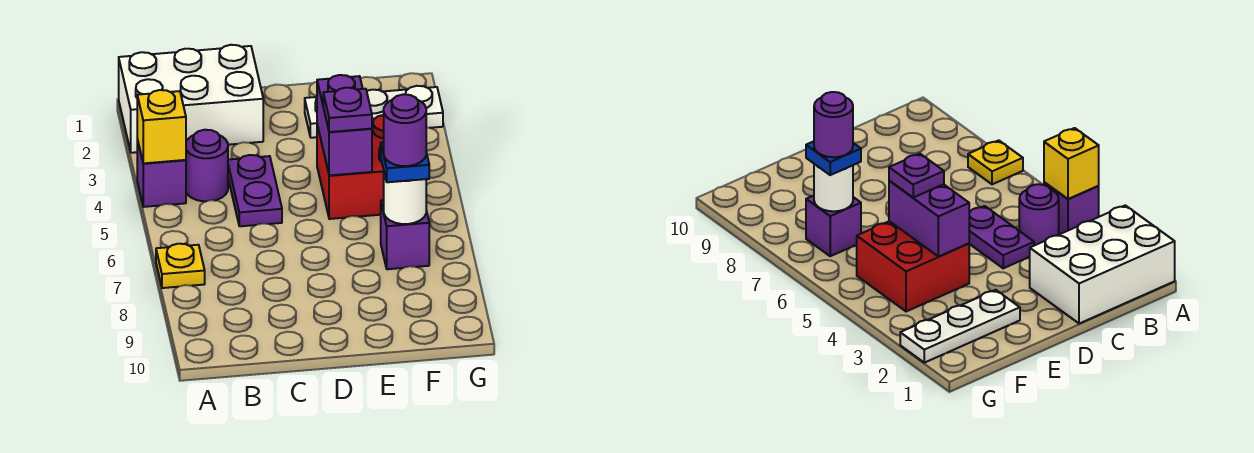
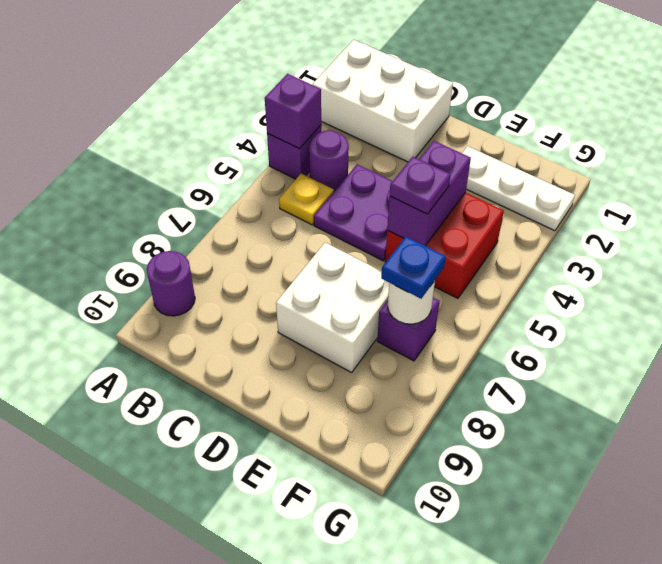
yellow brick A4 level 2 -> purple brick A4 level 2
yellow plate A7 level 1 -> yellow plate B5 level 1
purple plate C4:C5 level 1 -> purple plate C4:D5 level 1
none -> white brick D7:E8 level 1
purple round brick F7 level 4 -> purple round brick A9 level 1

